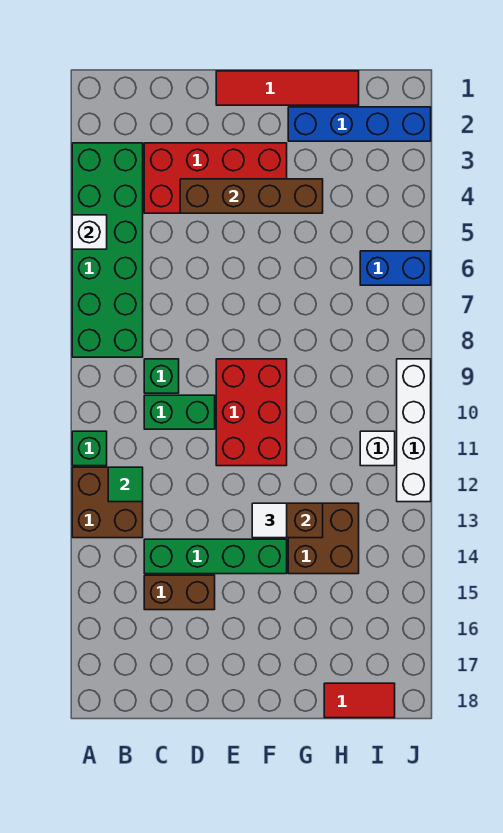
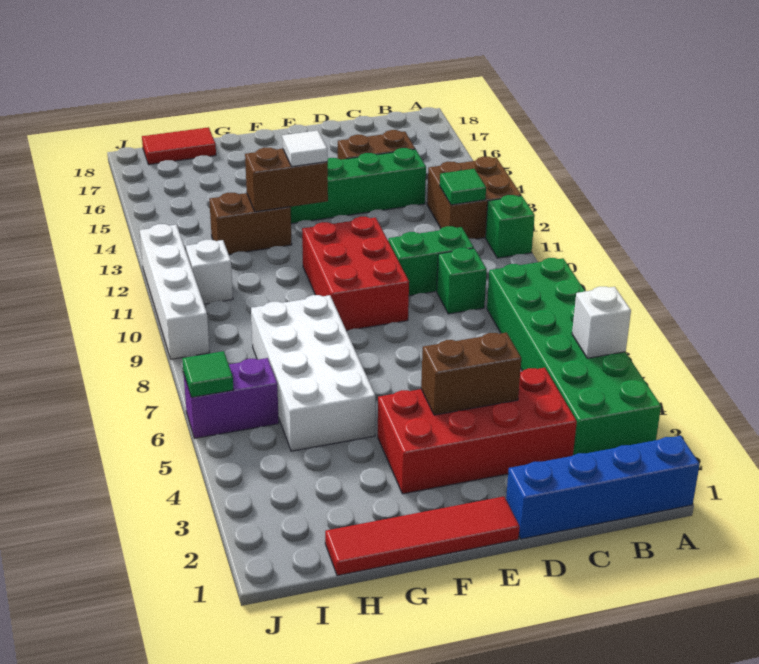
brown brick D4:G4 level 2 -> brown brick D4:E4 level 2
blue brick G2:J2 level 1 -> blue brick A1:D1 level 1
none -> white brick G5:H8 level 1
brown brick G13:H14 level 1 -> brown brick G13:H13 level 1
blue brick I6:J6 level 1 -> purple brick I6:J6 level 1
none -> green tile J6 level 2

